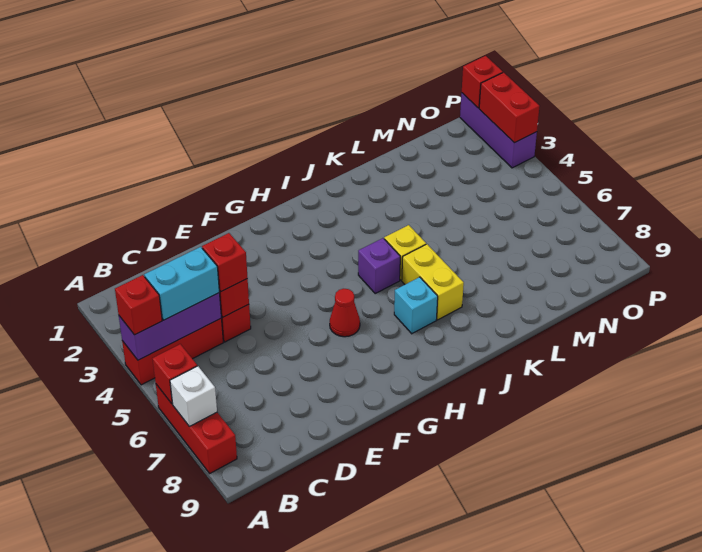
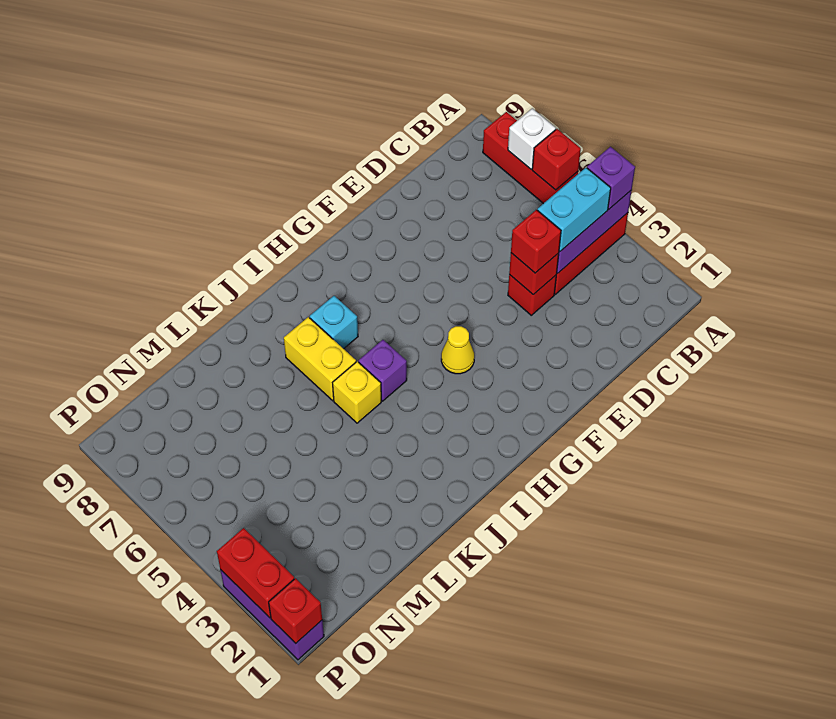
red brick A4 level 3 -> purple brick A4 level 3
none -> yellow cone G4 level 1
red cone G6 level 1 -> none

